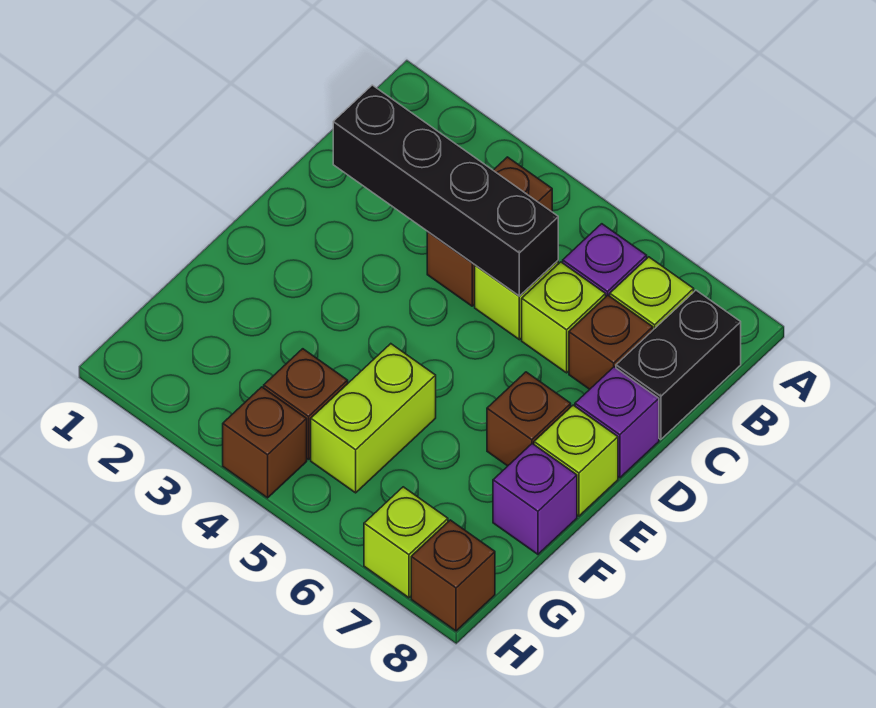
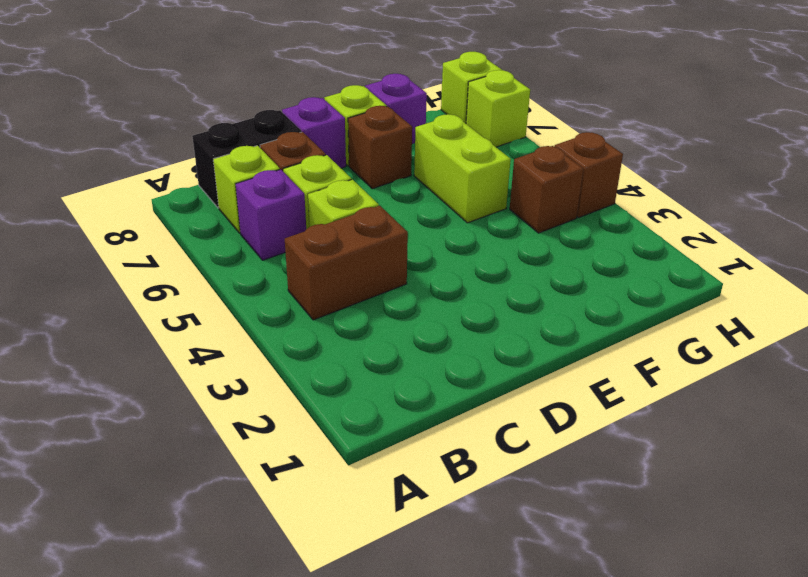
black brick C2:C5 level 2 -> none
lime brick F5:G5 level 1 -> lime brick F5:F6 level 1
brown brick H8 level 1 -> lime brick H8 level 1

